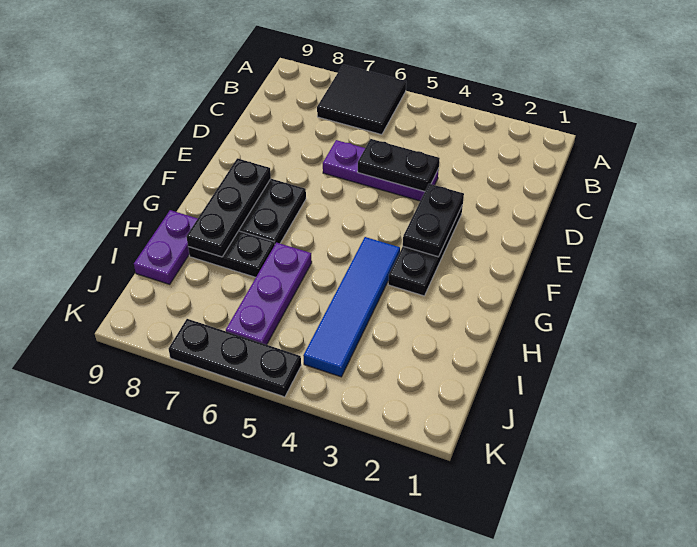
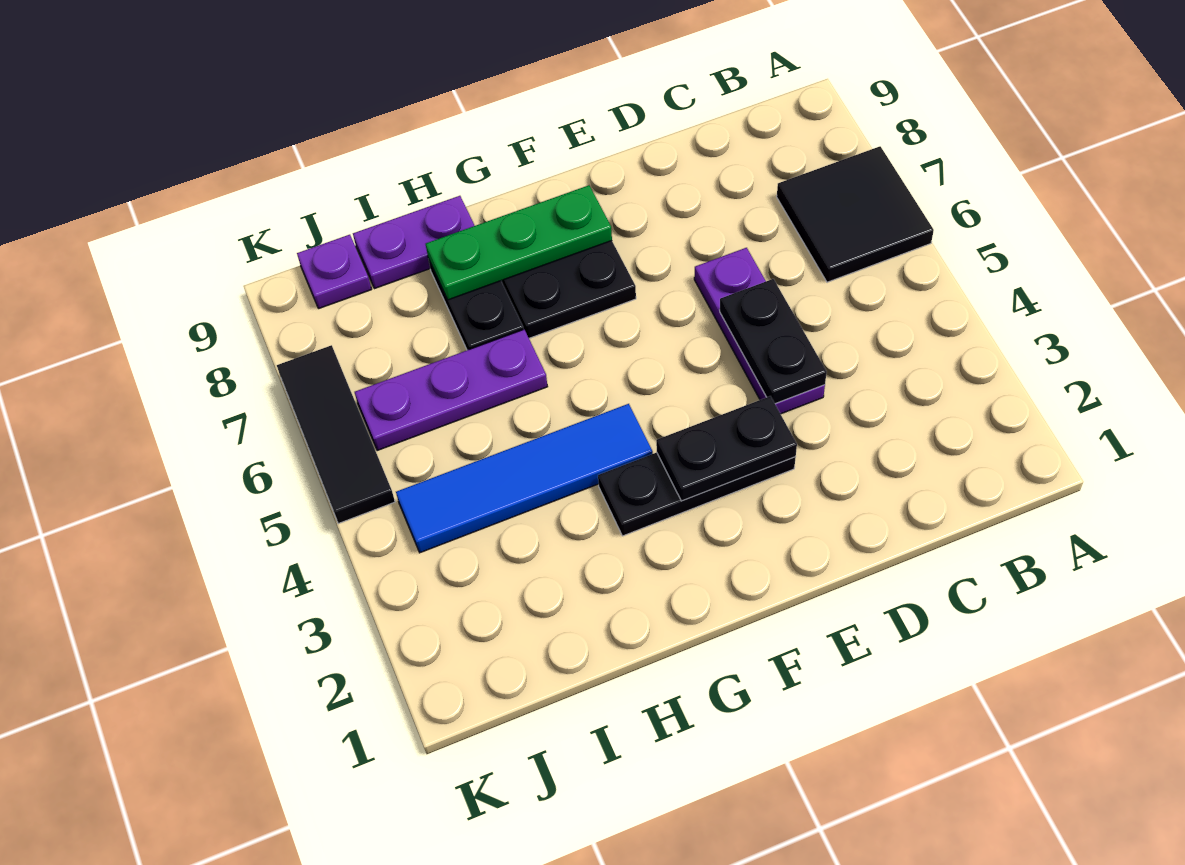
black plate F8:H8 level 2 -> green plate F8:H8 level 2
none -> purple plate J9 level 1
black plate K5:K7 level 1 -> black tile K5:K7 level 1

